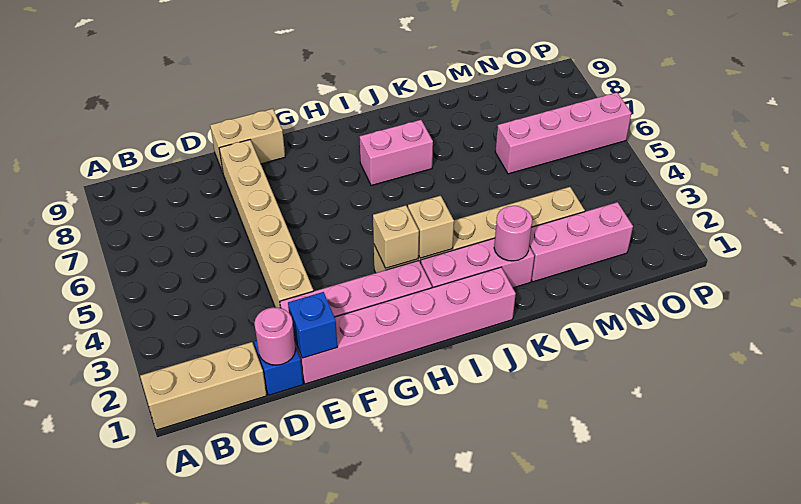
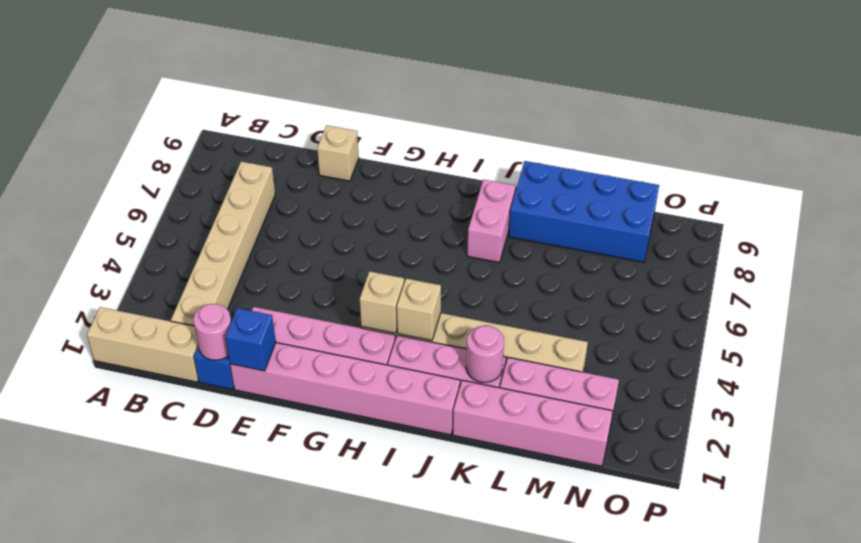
tan brick E3:E8 level 1 -> tan brick C2:C7 level 1
tan brick E9:F9 level 1 -> tan brick E9 level 1
pink brick I7:J7 level 1 -> pink brick J7:J8 level 1
none -> blue brick K8:N9 level 1
pink brick M6:P6 level 1 -> pink brick K1:N1 level 1

